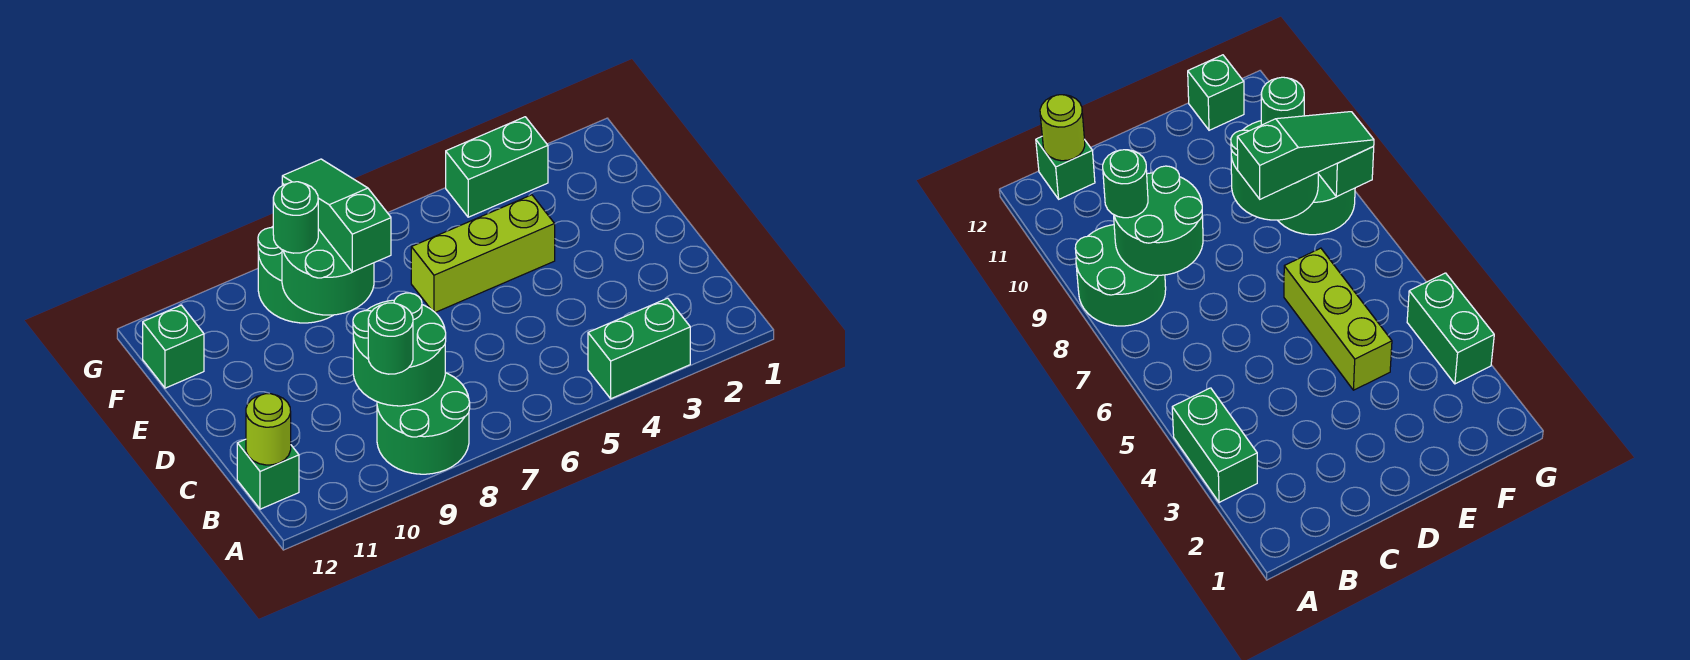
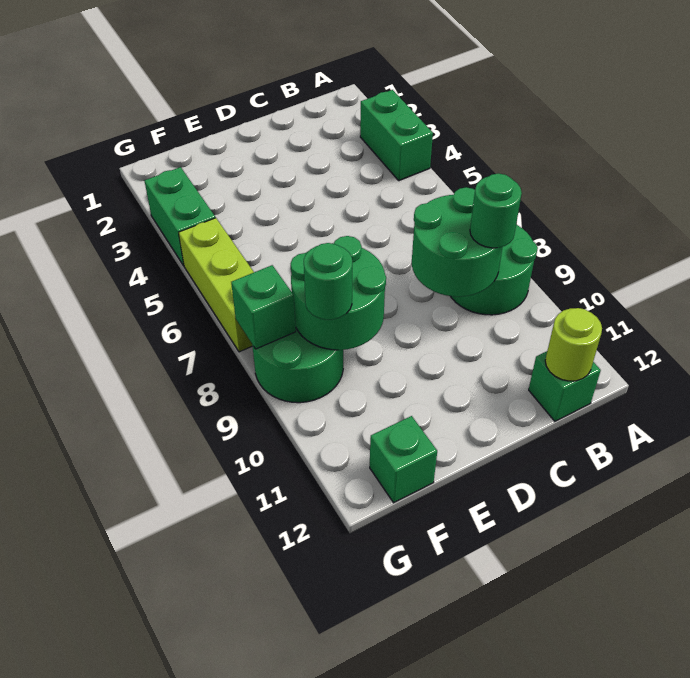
lime brick E4:E6 level 1 -> lime brick G5:G7 level 1
green slope E8:G8 level 3 top E -> none

